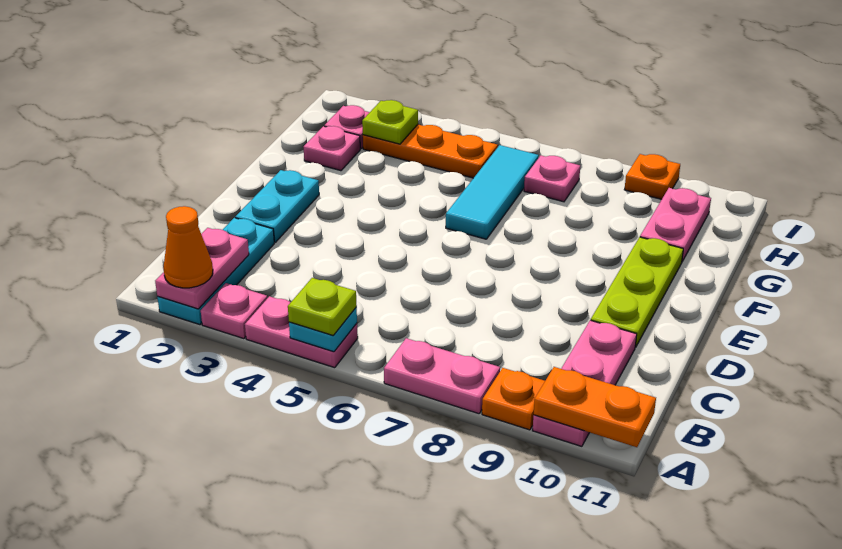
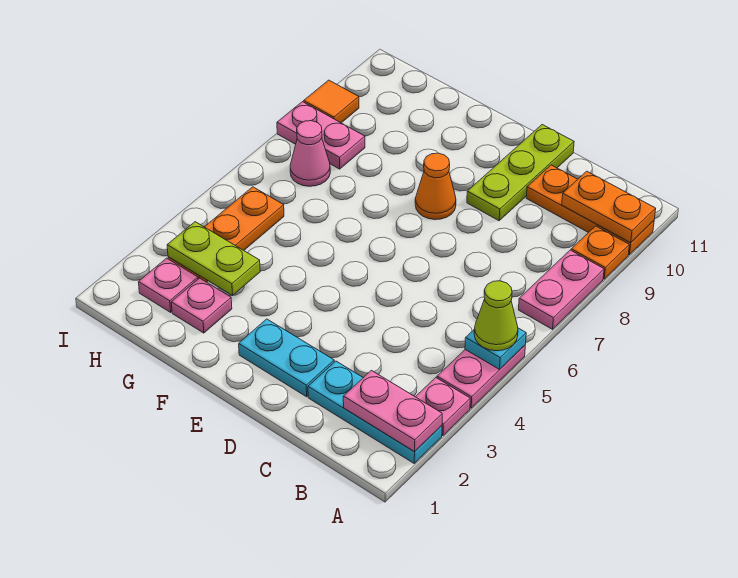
orange cone A2 level 3 -> orange cone E8 level 1
lime plate A5 level 3 -> lime cone A5 level 3
pink plate A10:C10 level 1 -> orange plate A10:C10 level 1
orange plate A10:A11 level 2 -> orange plate A10:B10 level 2
lime plate D10:F10 level 1 -> lime plate D9:D11 level 1
cyan tile F6:H6 level 1 -> none
pink plate G10:H10 level 1 -> pink plate H8:I8 level 1
lime plate H3 level 2 -> lime plate G3:H3 level 2
pink plate H7 level 1 -> pink cone H7 level 1
orange plate I9 level 1 -> orange tile I9 level 1

